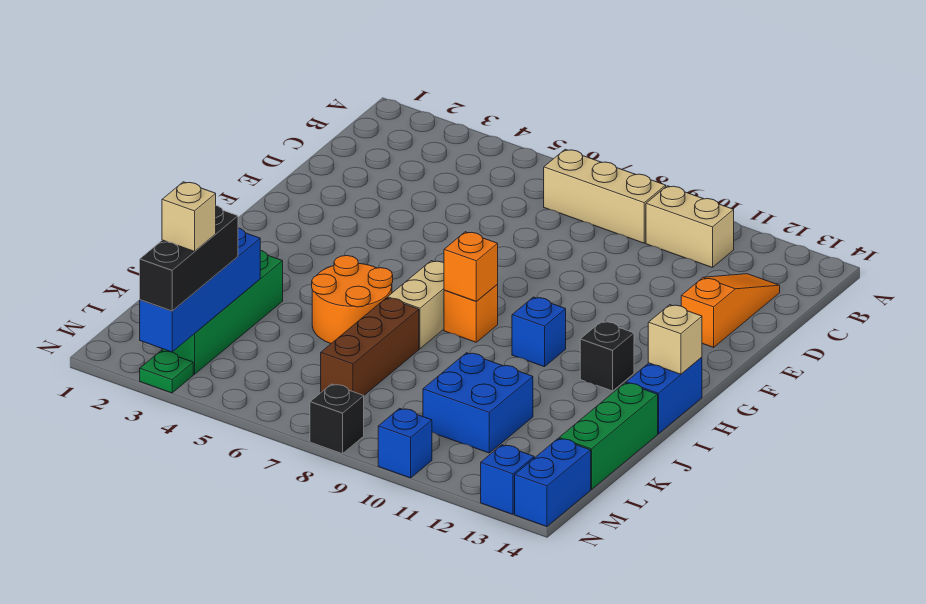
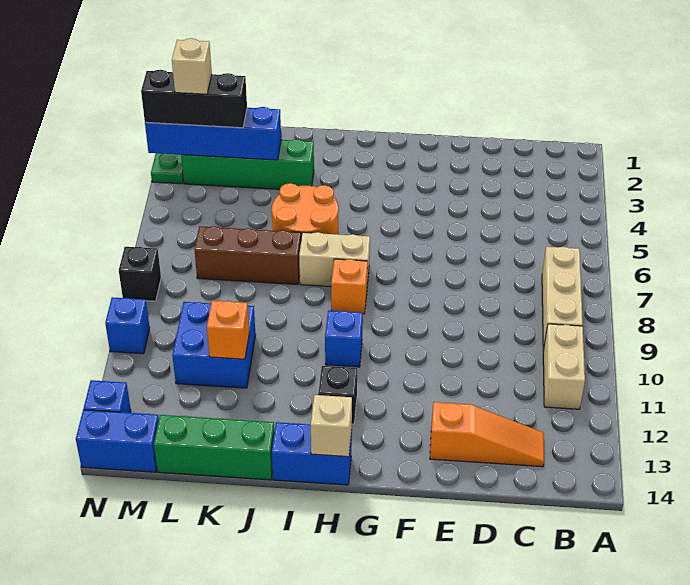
orange brick H8 level 2 -> orange brick K11 level 2

